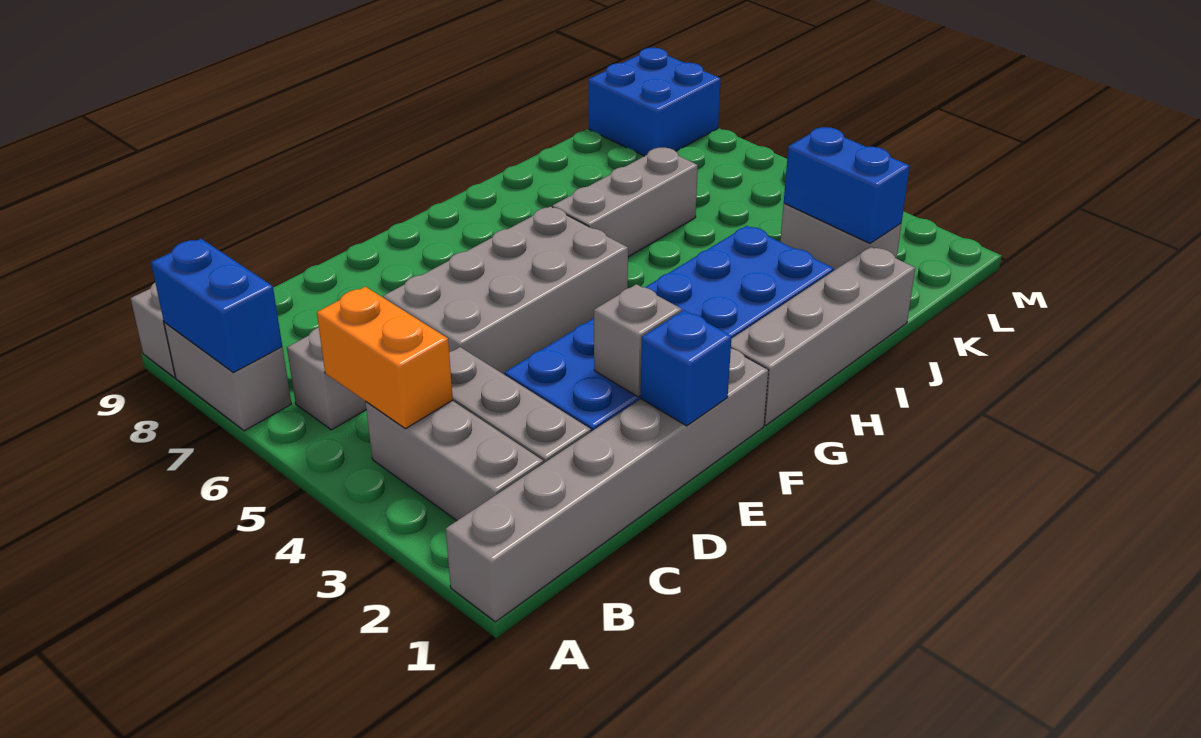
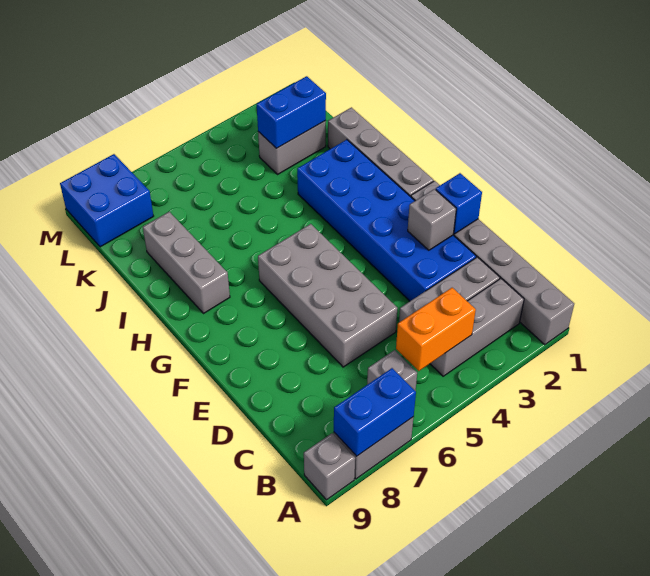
grey brick H6:J6 level 1 -> grey brick H8:J8 level 1

